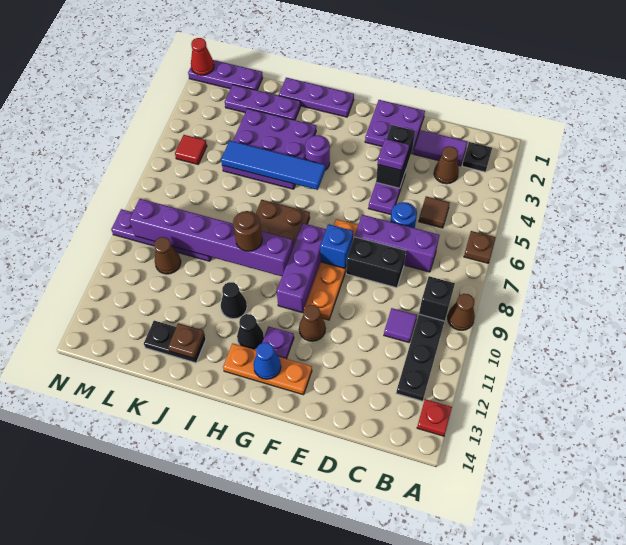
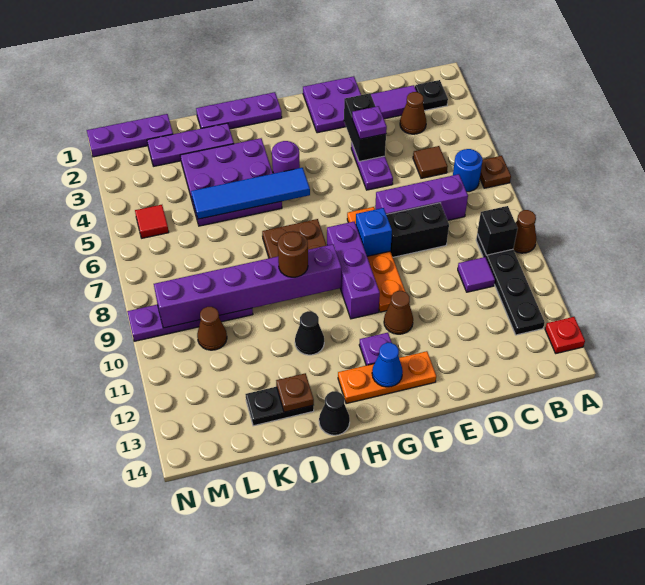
blue round brick D6 level 1 -> blue round brick B6 level 1
black cone H12 level 1 -> black cone I14 level 1
red cone N1 level 2 -> none

